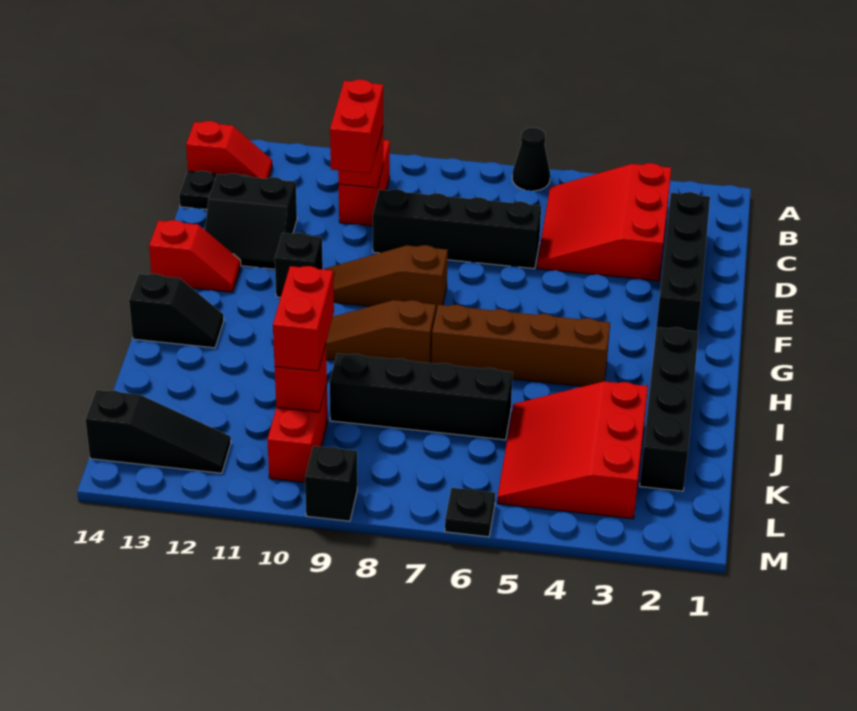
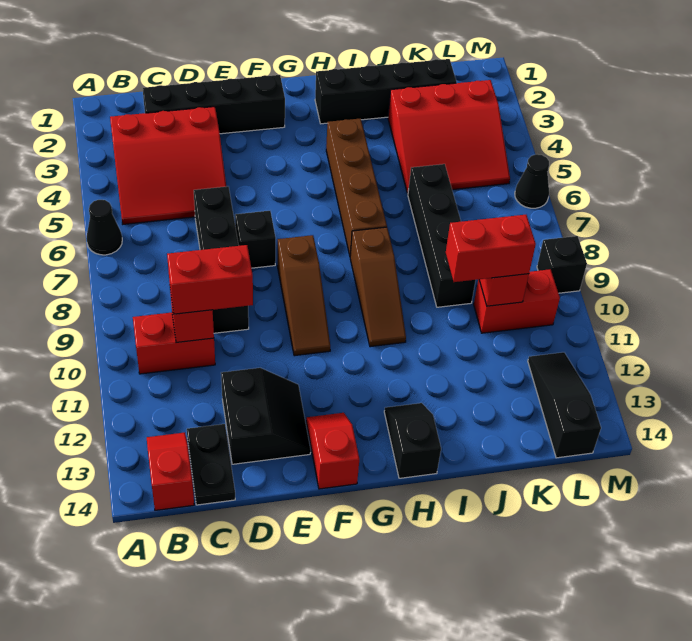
black brick F11 level 1 -> black brick E7 level 1
black plate M6 level 1 -> black cone M6 level 1

